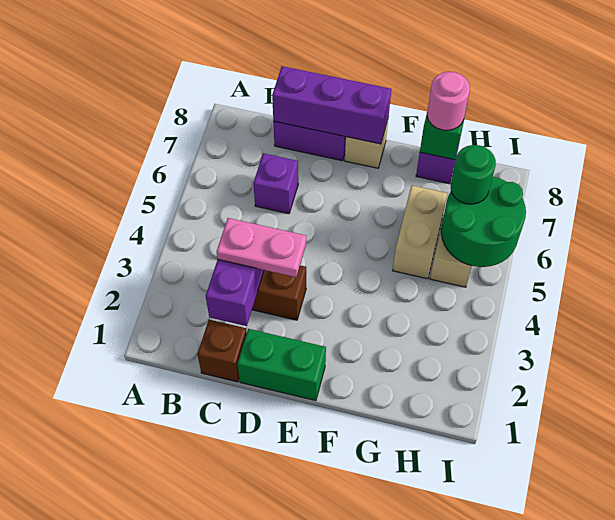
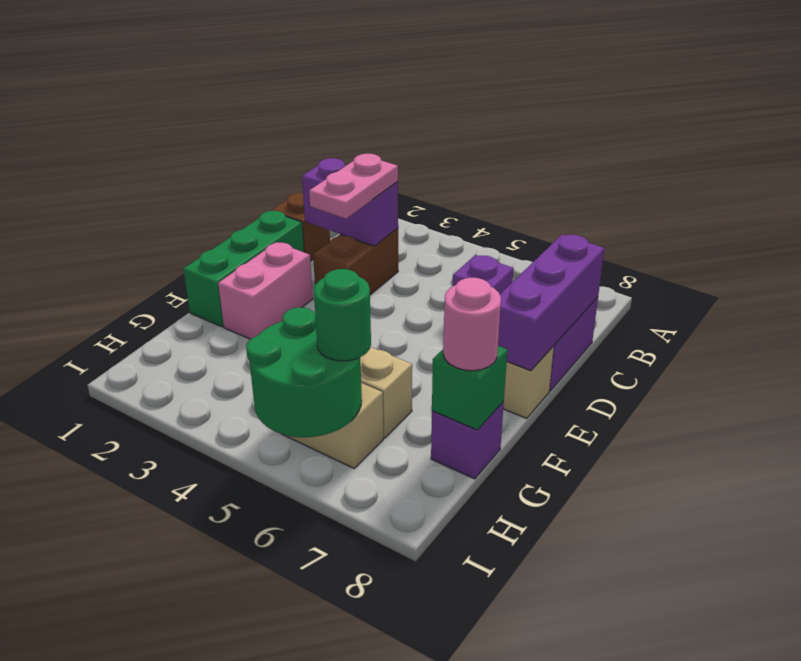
green brick D1:E1 level 1 -> green brick D1:F1 level 1
none -> pink brick E2:F2 level 1

